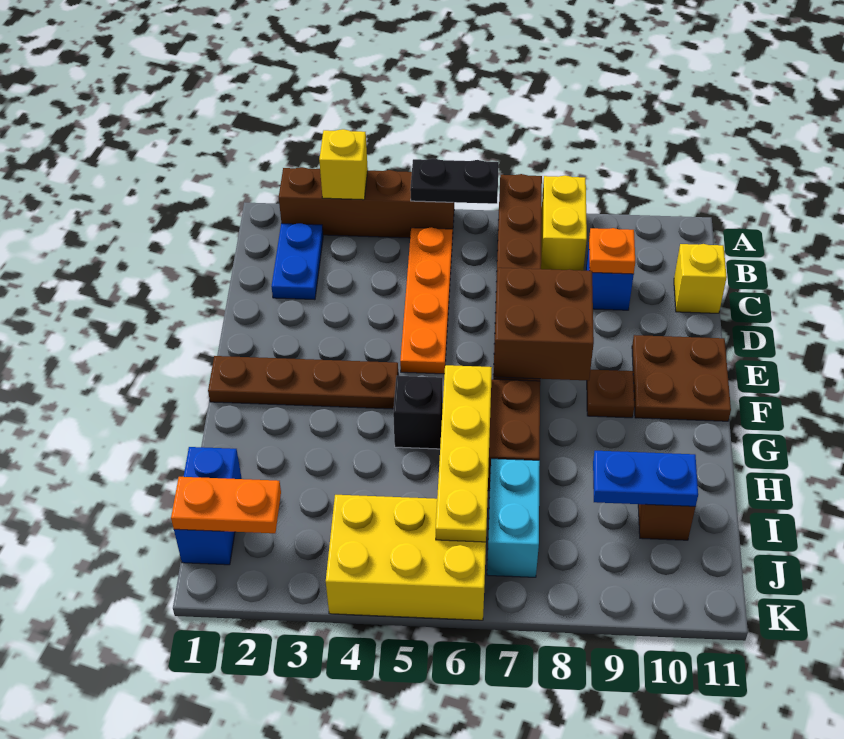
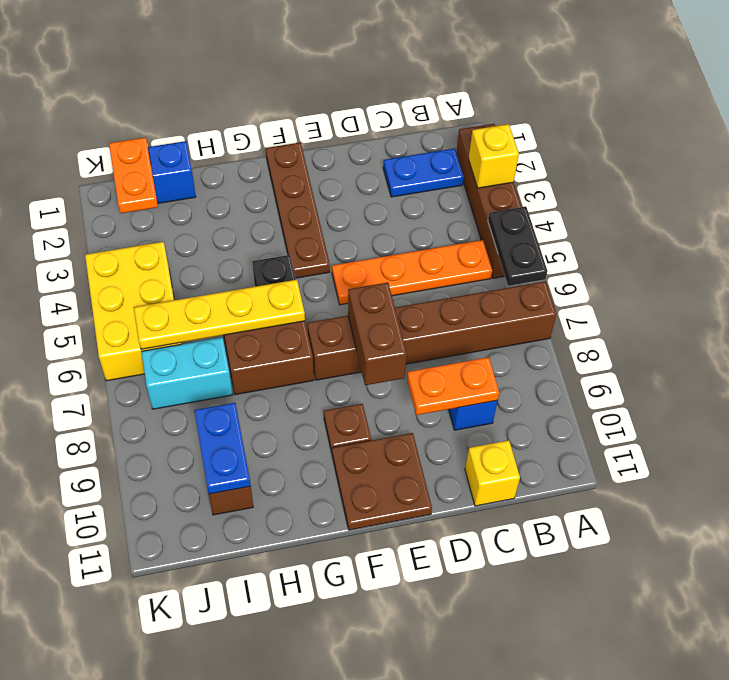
yellow brick A8:B8 level 1 -> none
orange plate C9 level 2 -> orange plate C9:D9 level 2
brown brick E7:F8 level 2 -> brown brick E7:E8 level 2

